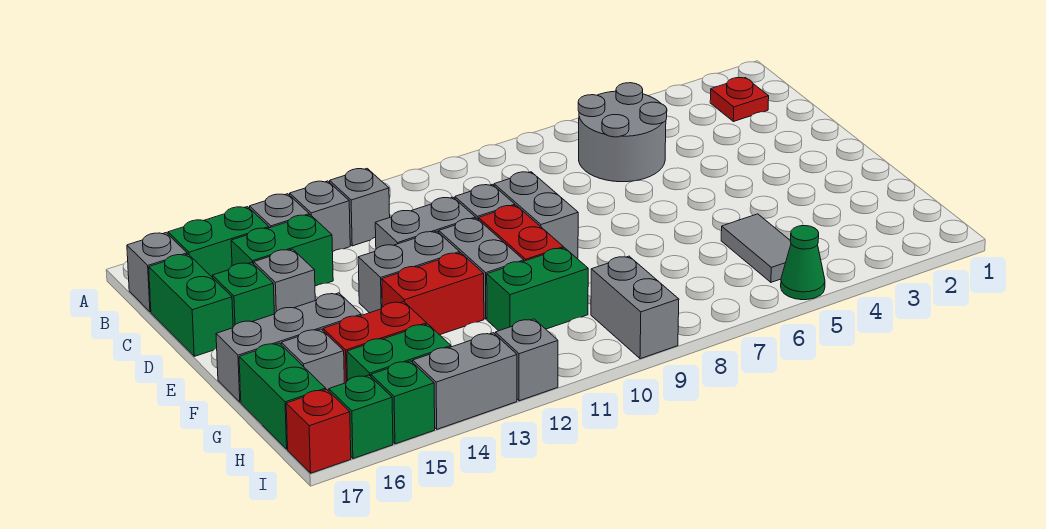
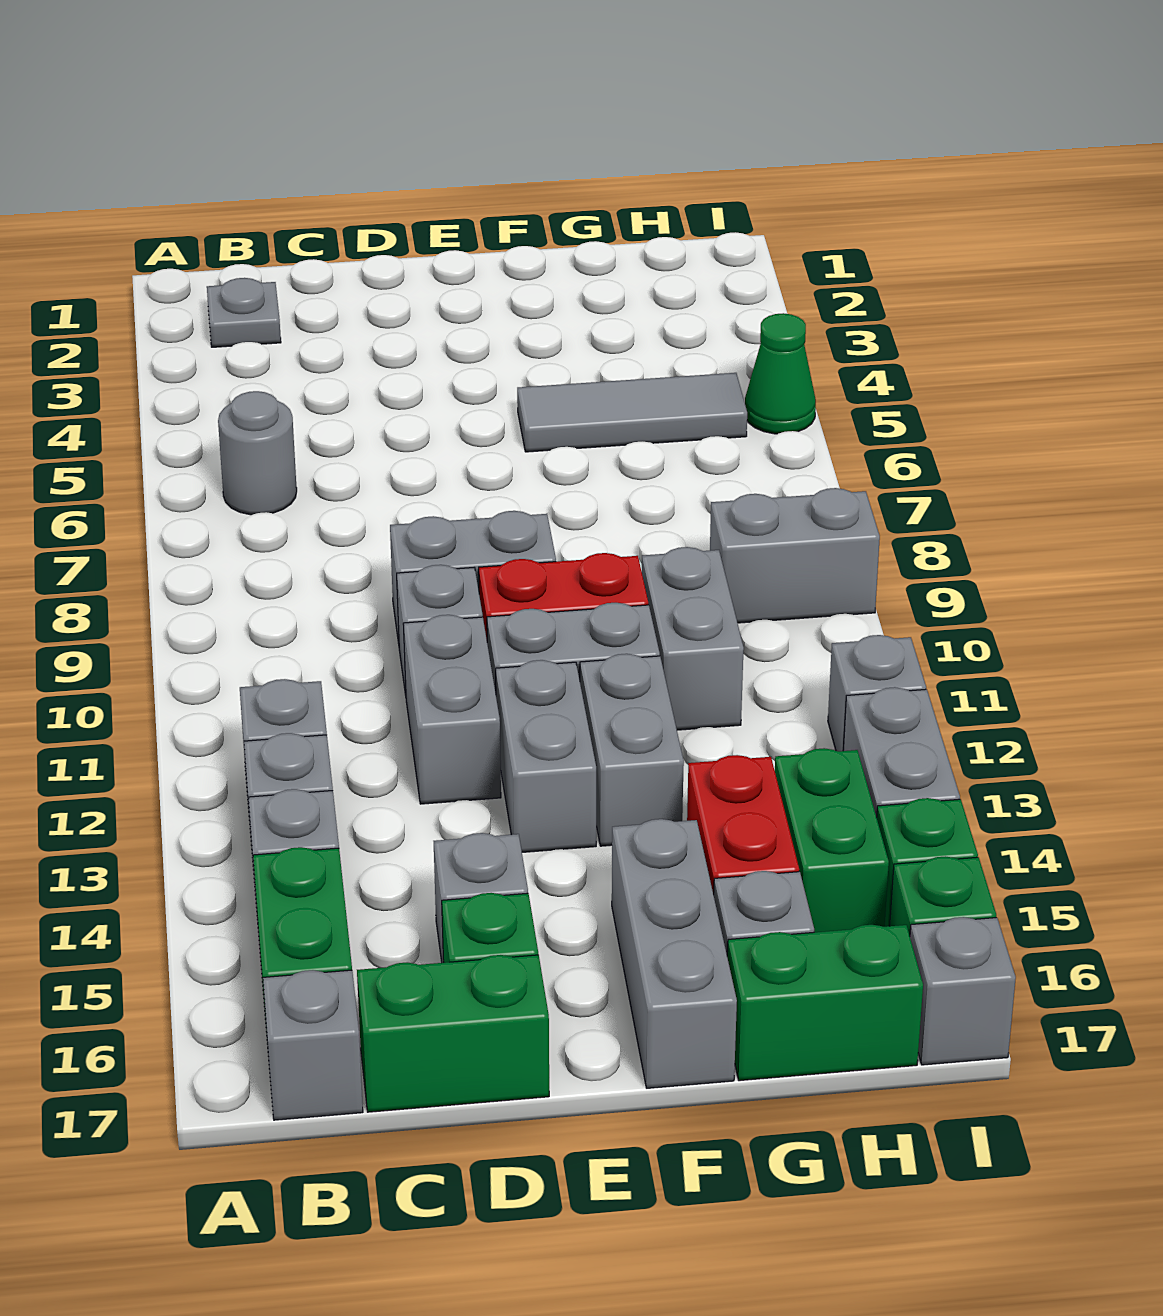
red plate B2 level 1 -> grey plate B2 level 1
grey round brick B5:C6 level 1 -> grey round brick B6 level 1
green brick C14:C15 level 1 -> none
red brick F12:F13 level 1 -> grey brick F12:F13 level 1
grey tile G5:H5 level 1 -> grey tile F5:H5 level 1
green brick G10:G11 level 1 -> grey brick G10:G11 level 1
red brick I17 level 1 -> grey brick I17 level 1

